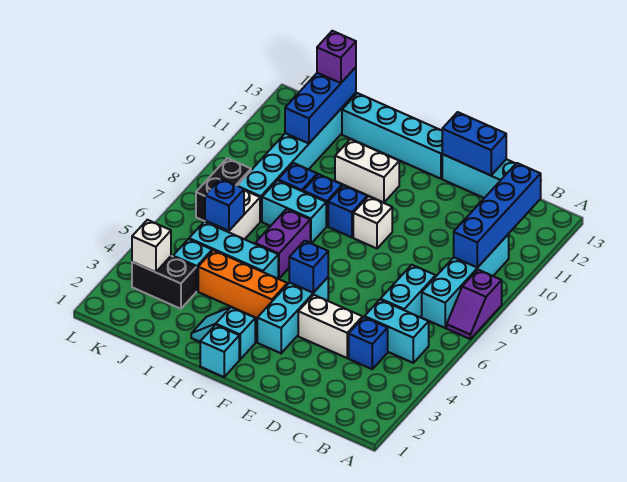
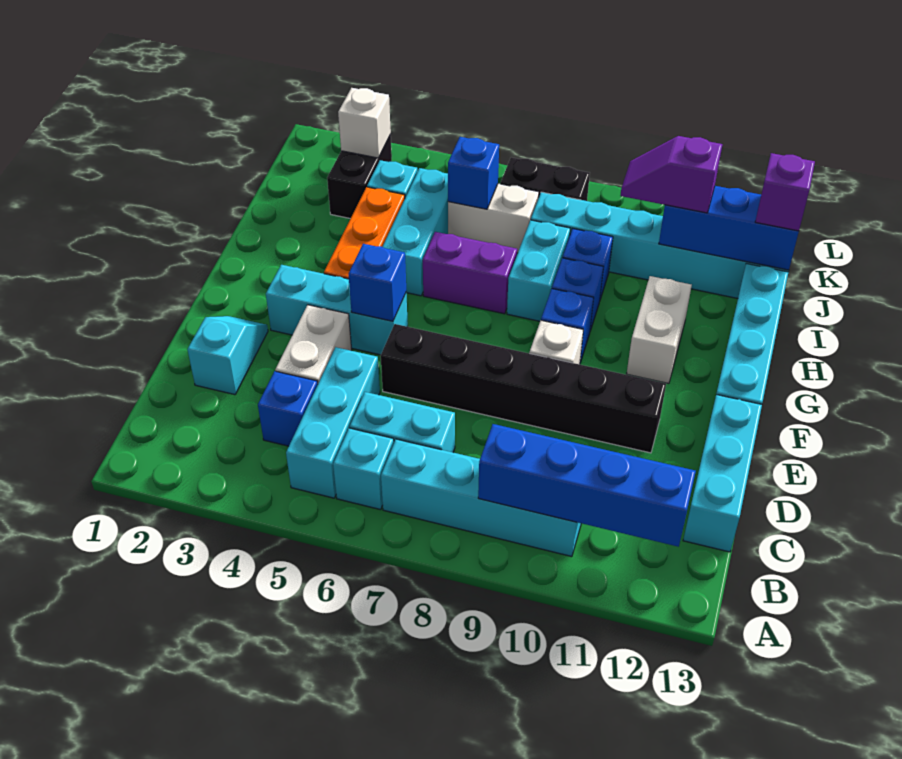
purple slope A7:A8 level 1 top 8 -> purple slope J10:J11 level 3 top 11
cyan brick B5:C5 level 1 -> cyan brick B5:D5 level 1
blue brick D13:E13 level 2 -> none
none -> black brick E6:E11 level 1
cyan brick G1 level 1 -> cyan brick B6 level 1
cyan slope G2:H2 level 1 top G -> cyan slope D2:E2 level 1 top D

